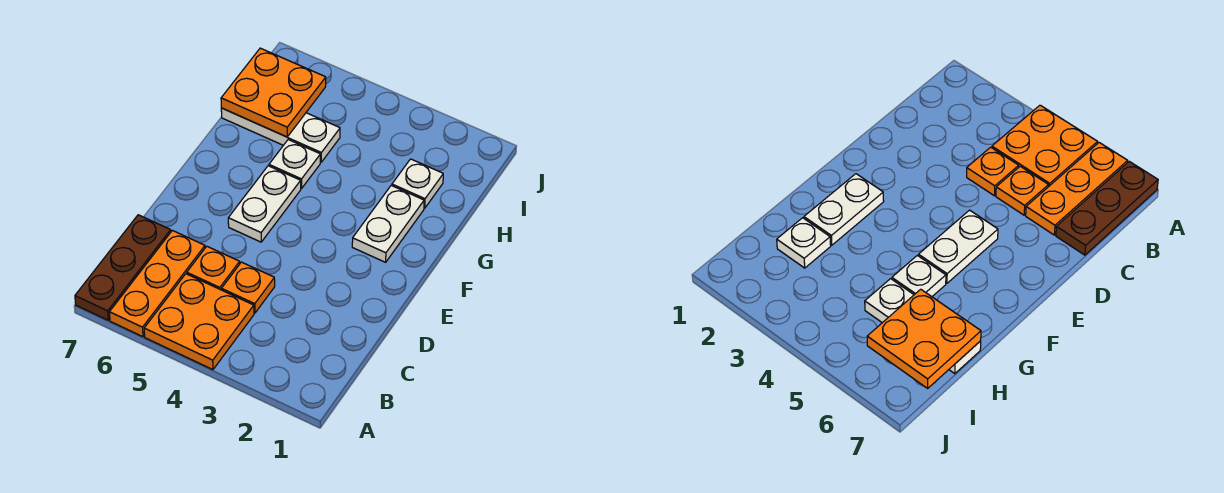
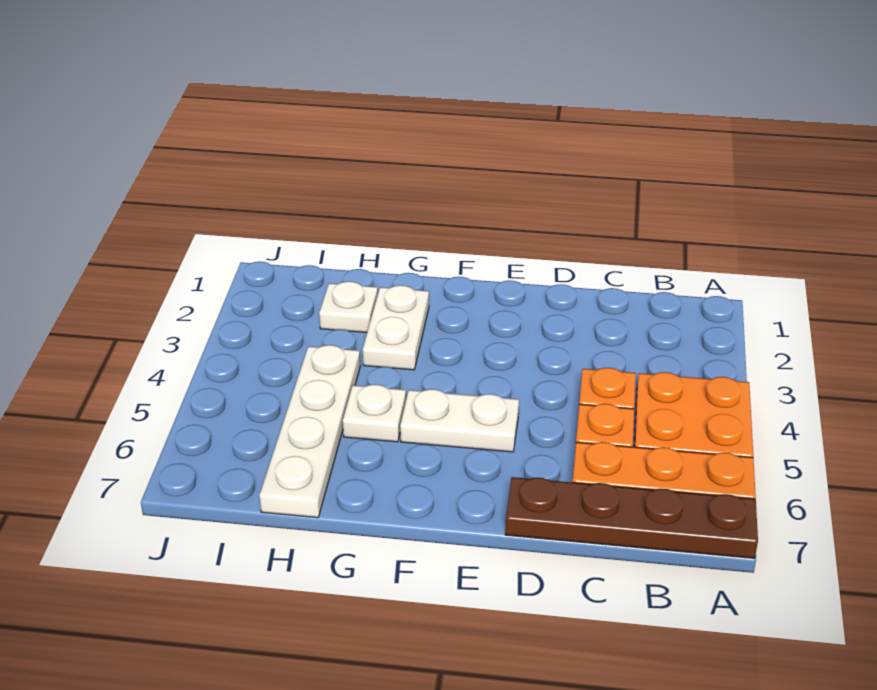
brown plate A7:C7 level 1 -> brown plate A7:D7 level 1
white plate F2:G2 level 1 -> white plate G2:G3 level 1
white plate H5:H7 level 1 -> white plate H4:H7 level 1
orange plate H6:I7 level 2 -> none

